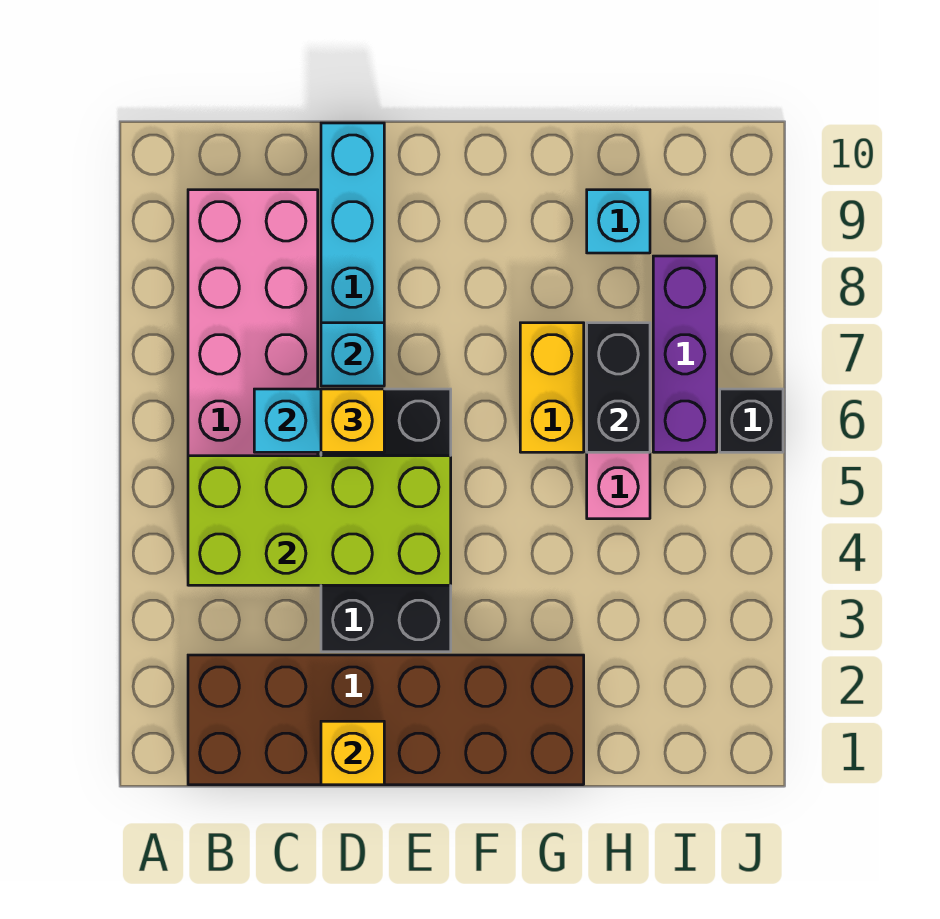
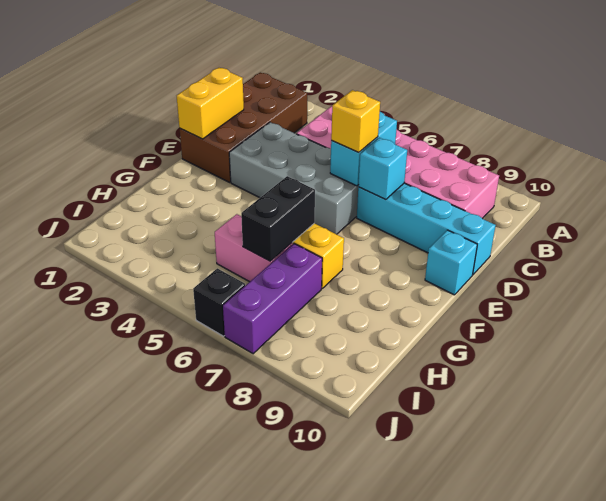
brown brick B1:G2 level 1 -> brown brick B1:E2 level 1
lime brick B4:E5 level 2 -> none
yellow brick D1 level 2 -> yellow brick D1:E1 level 2
black brick D3:E6 level 1 -> grey brick D3:E6 level 1
black brick H6:H7 level 2 -> black brick G6:H6 level 2
cyan brick H9 level 1 -> cyan brick E10 level 1
purple brick I6:I8 level 1 -> purple brick H7:J7 level 1

